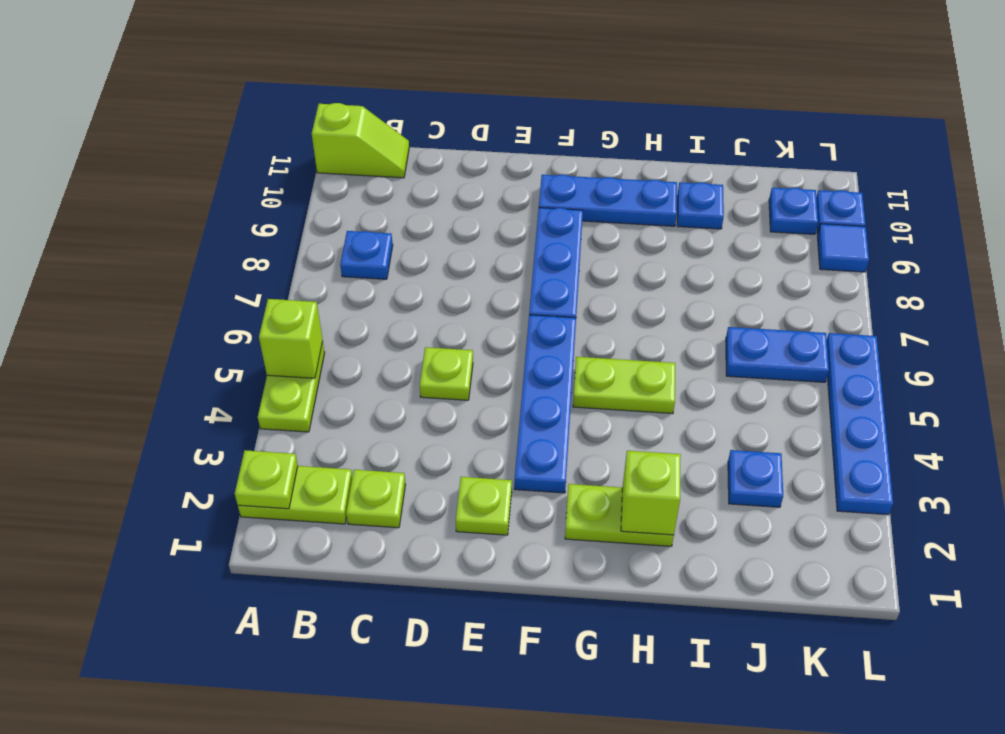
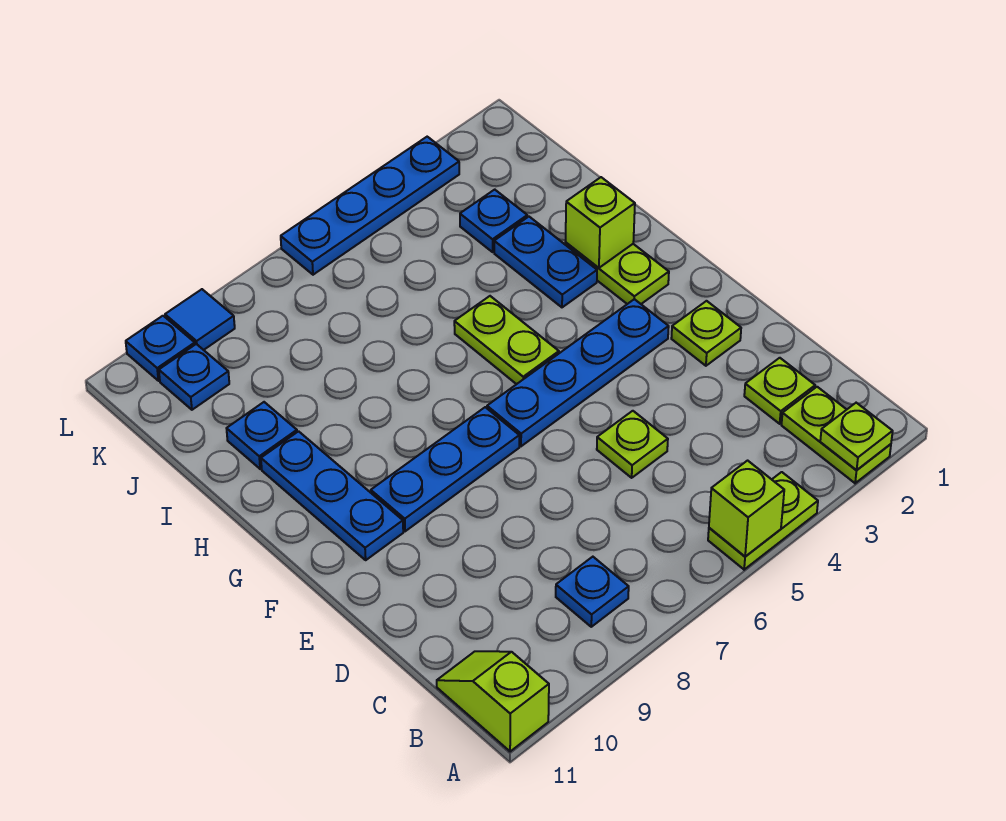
blue plate J6:K6 level 1 -> blue plate H3:I3 level 1

